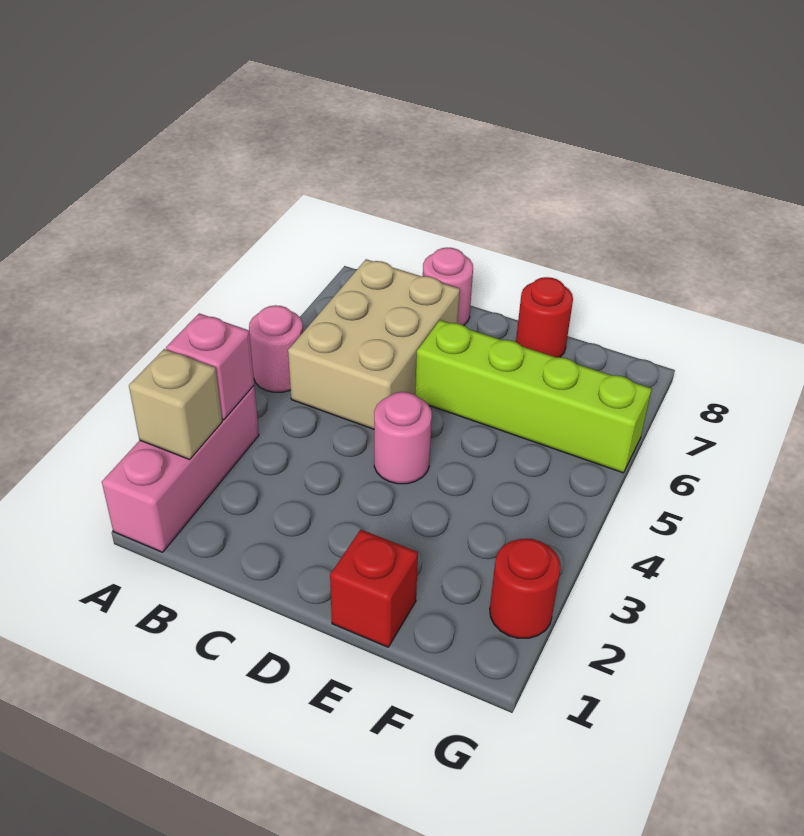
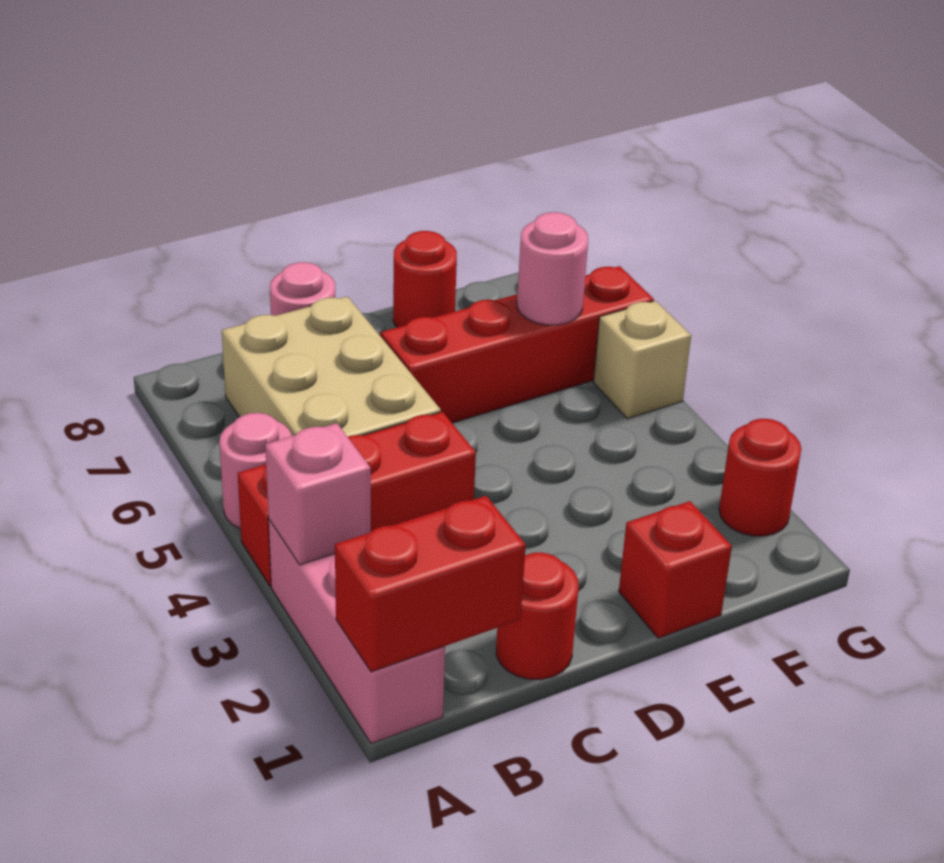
none -> red brick A1:B1 level 2
tan brick A2 level 2 -> tan brick G5 level 1
none -> red brick A4:C4 level 1
none -> red round brick C1 level 1
pink round brick D4 level 1 -> pink round brick F6 level 2
lime brick D6:G6 level 1 -> red brick D6:G6 level 1

